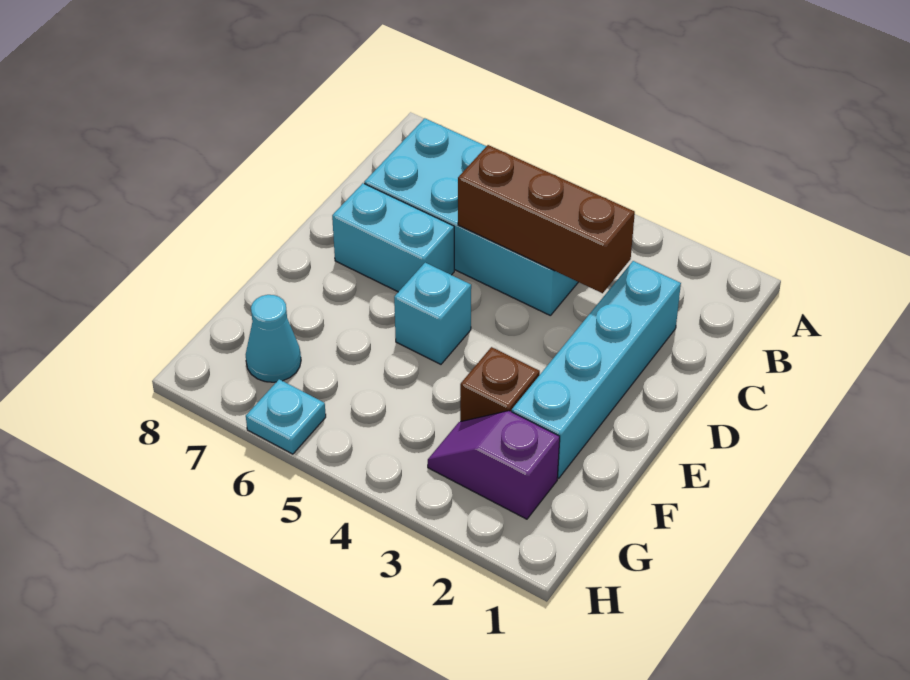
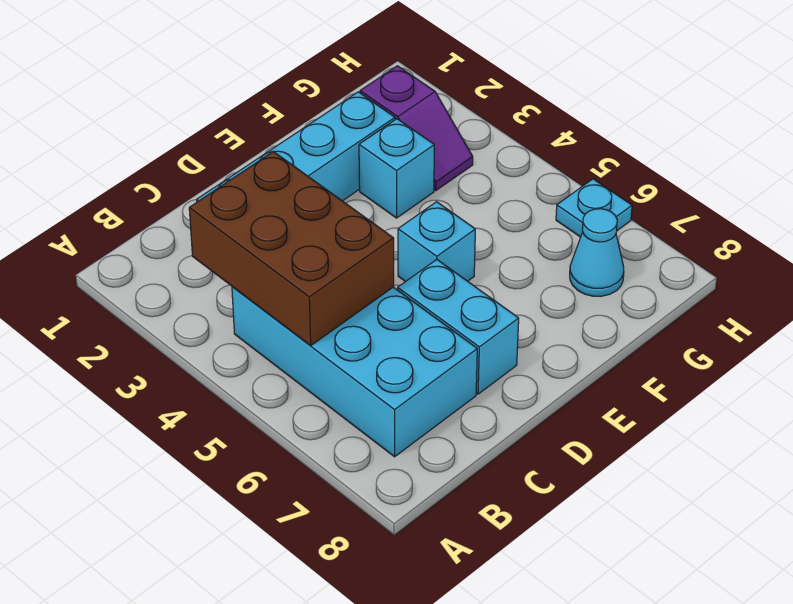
brown brick C3:C5 level 2 -> brown brick B3:C5 level 2
brown brick F3 level 1 -> cyan brick F3 level 1

